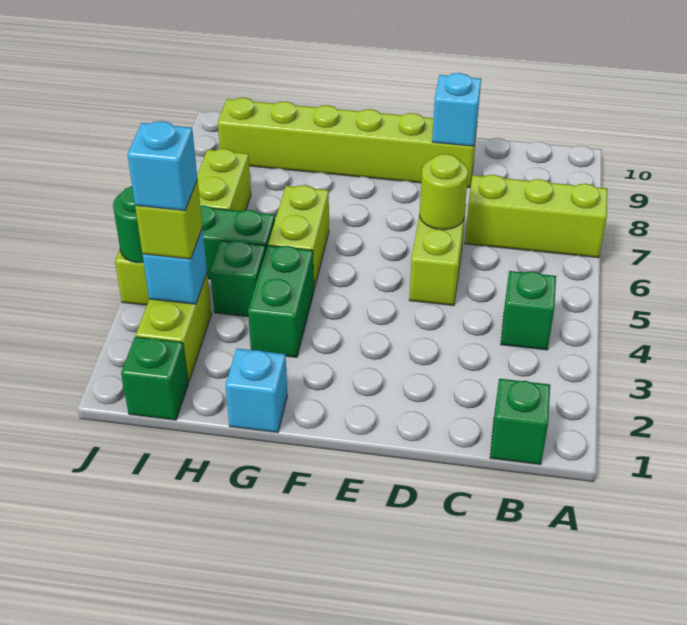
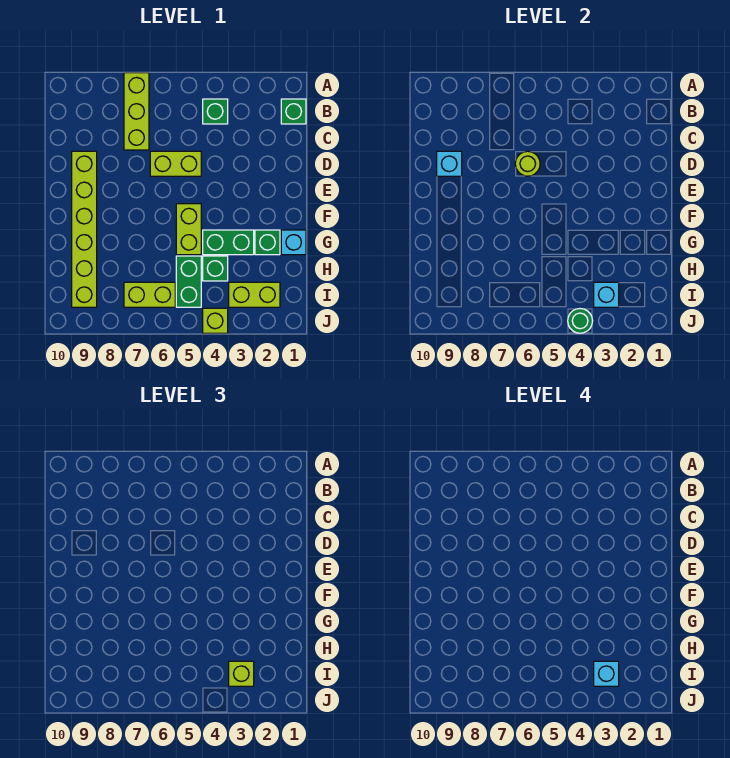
lime brick G5:G6 level 1 -> lime brick F5:G5 level 1
green brick I1 level 1 -> green brick G2 level 1

